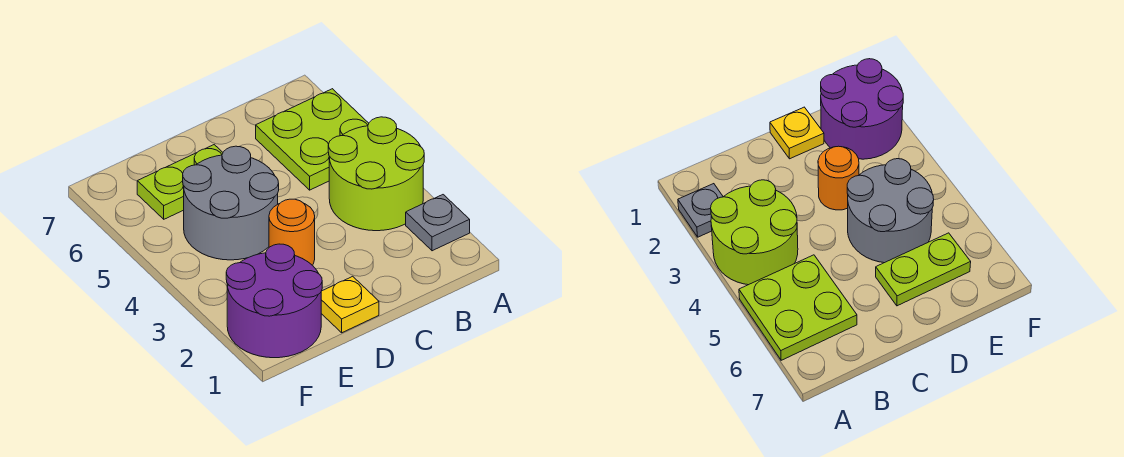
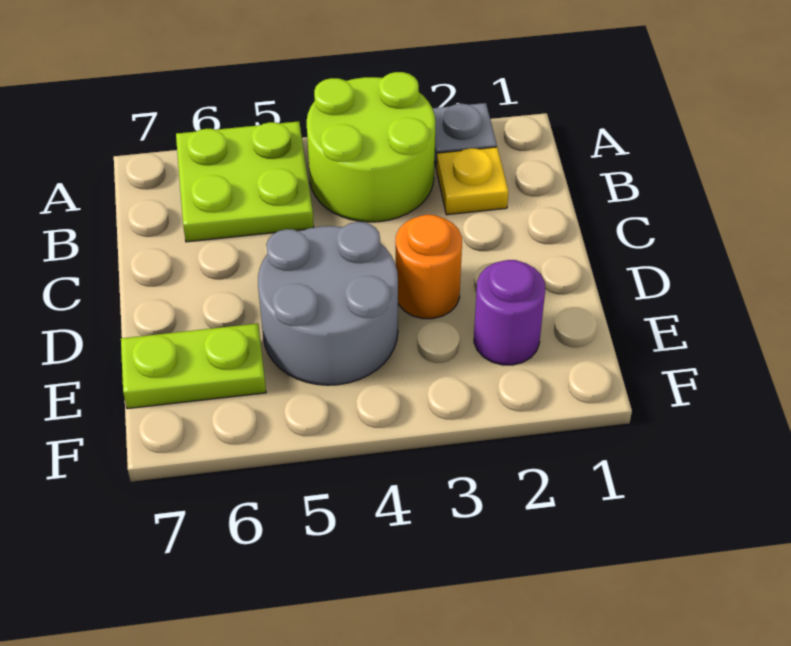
yellow plate D1 level 1 -> yellow plate B2 level 1
lime plate D6:E6 level 1 -> lime plate E6:E7 level 1
purple round brick E1:F2 level 1 -> purple round brick E2 level 1

